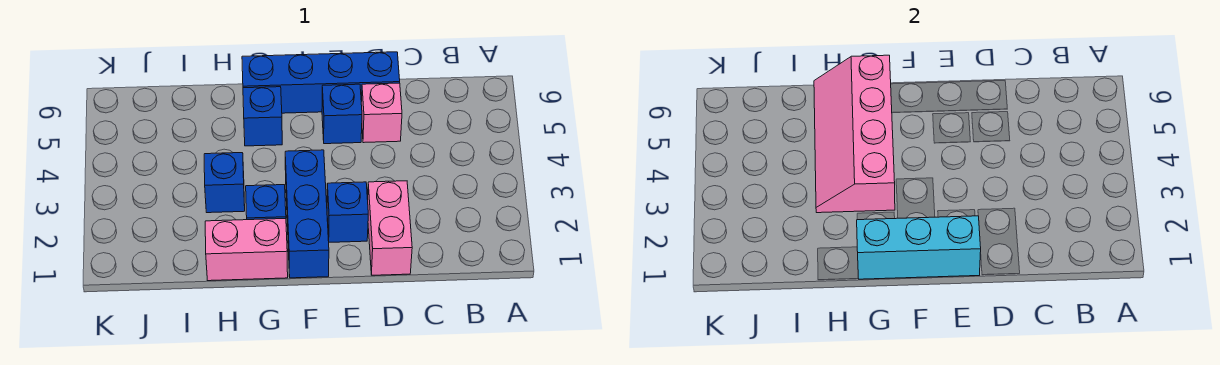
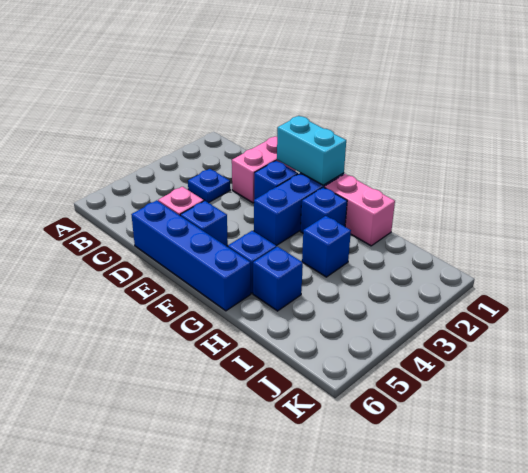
none -> blue plate C3 level 1
cyan brick E1:G1 level 2 -> cyan brick E1:F1 level 2
pink slope G3:H6 level 2 top G -> none
none -> blue brick H5 level 1

